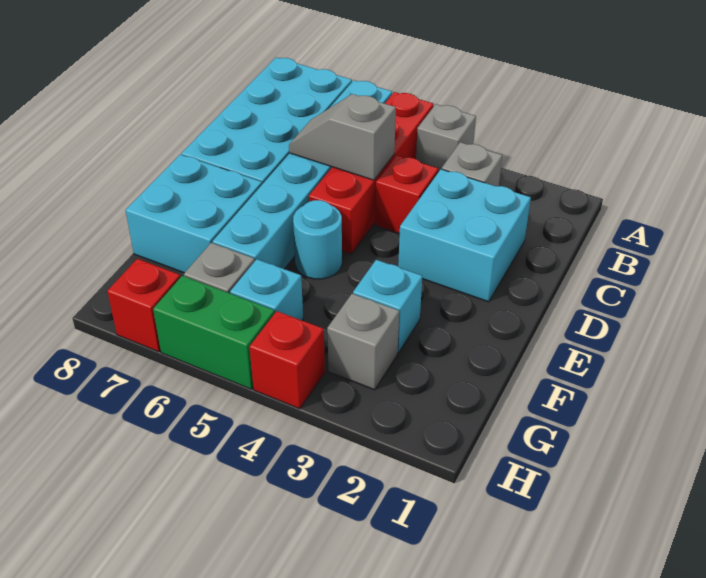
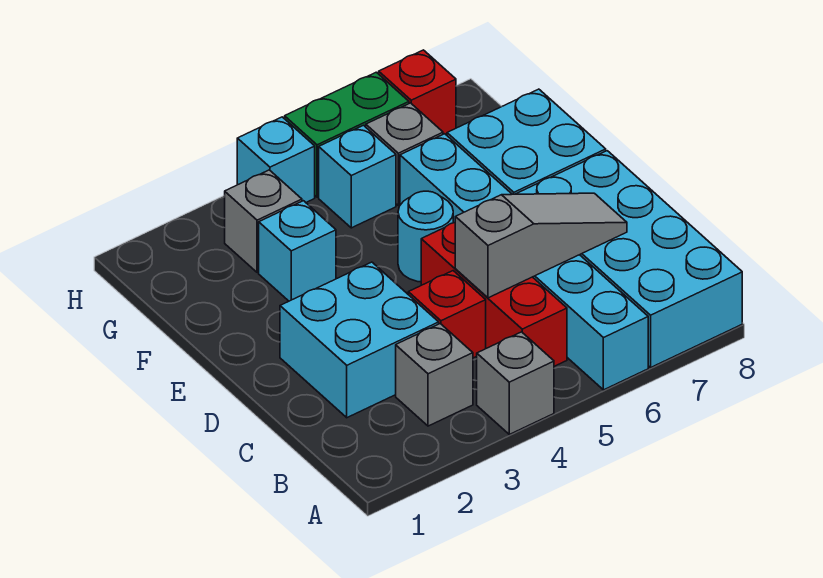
red brick A5:D5 level 1 -> red brick B5:D5 level 1
grey slope C5:C6 level 2 top 5 -> grey slope C5:C7 level 2 top 5
red brick H4 level 1 -> cyan brick H4 level 1

